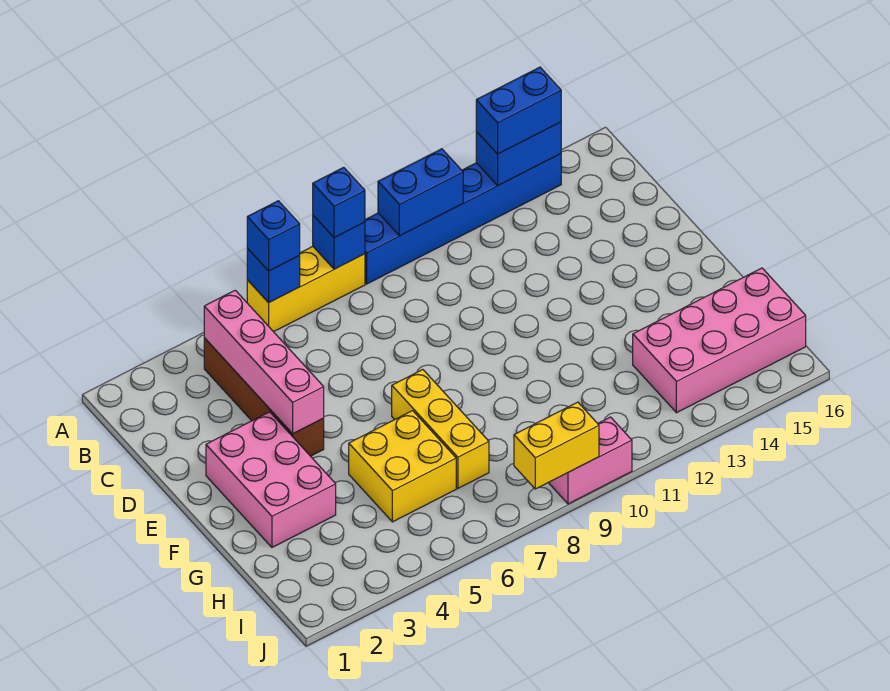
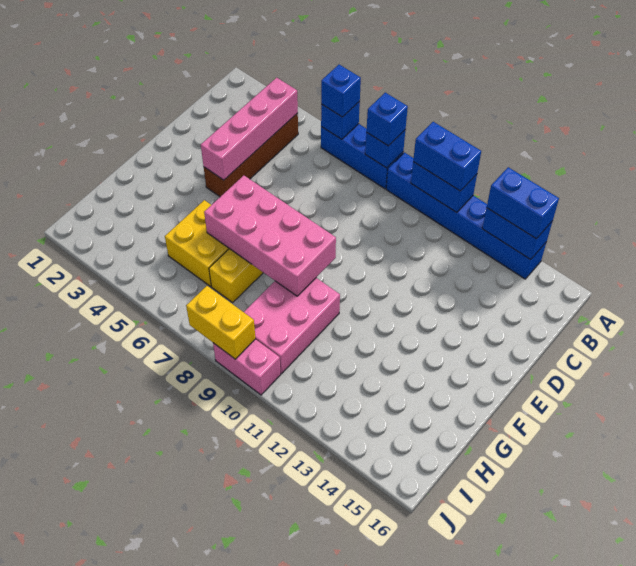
yellow brick A6:A8 level 1 -> blue brick A6:A8 level 1
none -> blue brick A10:A11 level 3
pink brick E2:G3 level 1 -> pink brick G9:I10 level 1
pink brick H13:I16 level 1 -> pink brick F6:G9 level 2

